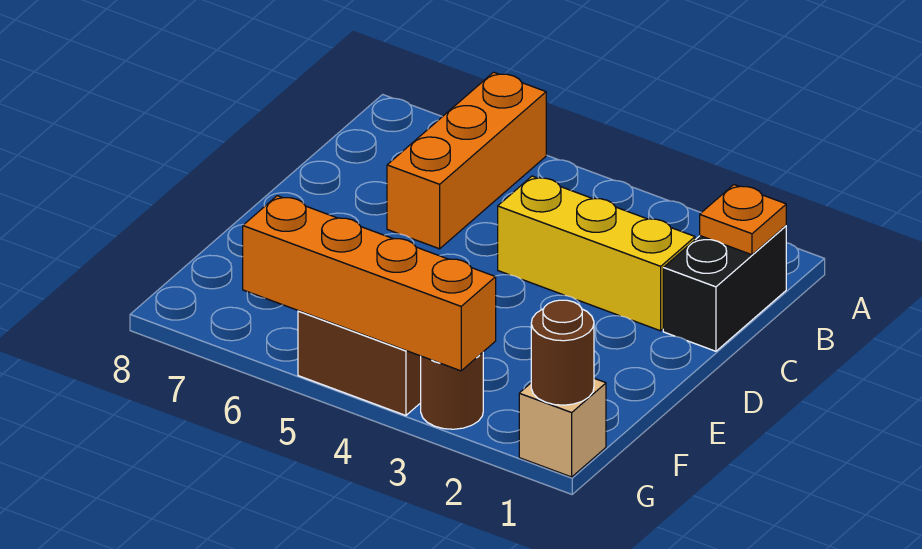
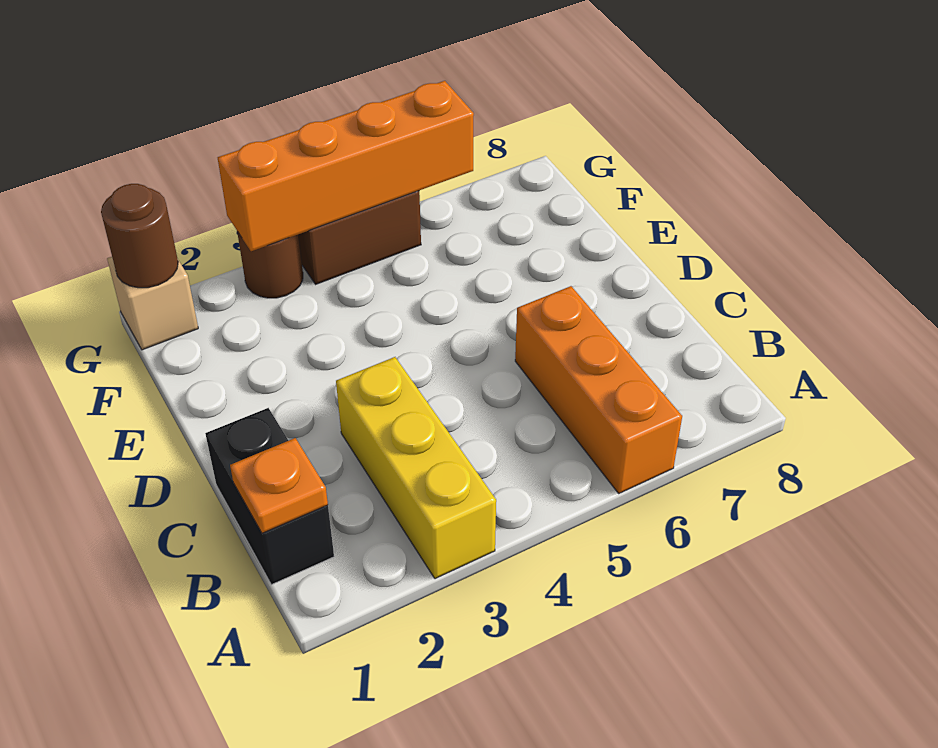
yellow brick C2:C4 level 1 -> yellow brick A3:C3 level 1

